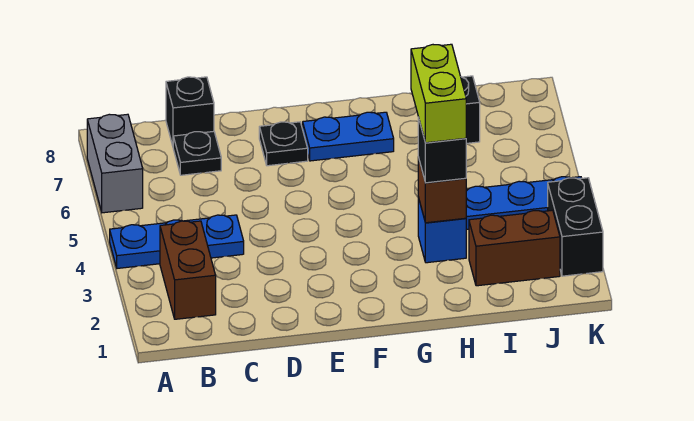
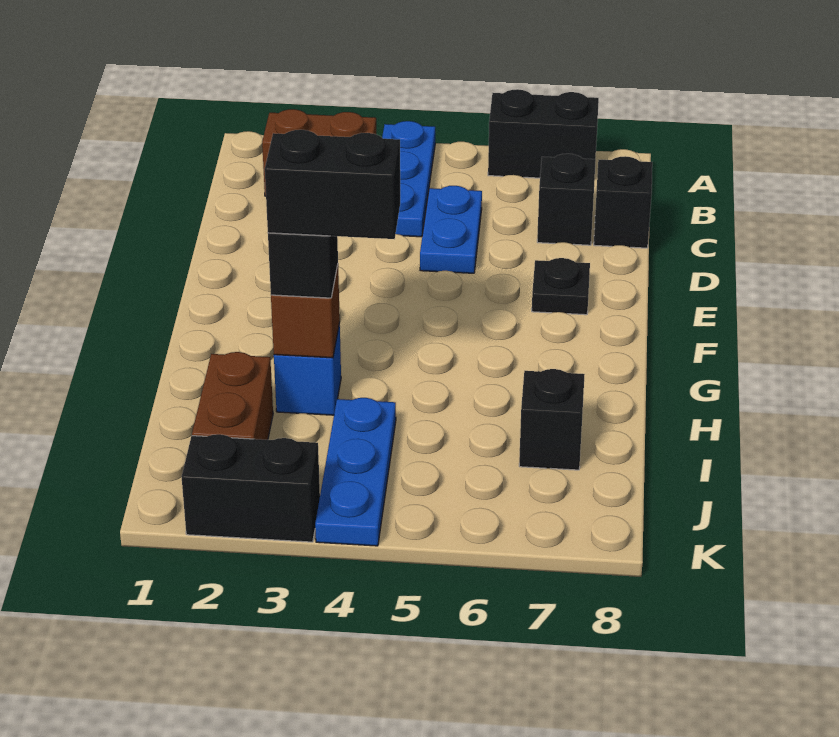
grey brick A6:A7 level 1 -> black brick A6:A7 level 1
black plate C7 level 1 -> black brick C7 level 1
blue plate F7:G7 level 1 -> blue plate C5:D5 level 1
lime brick H3:H4 level 4 -> black brick H3:H4 level 4

